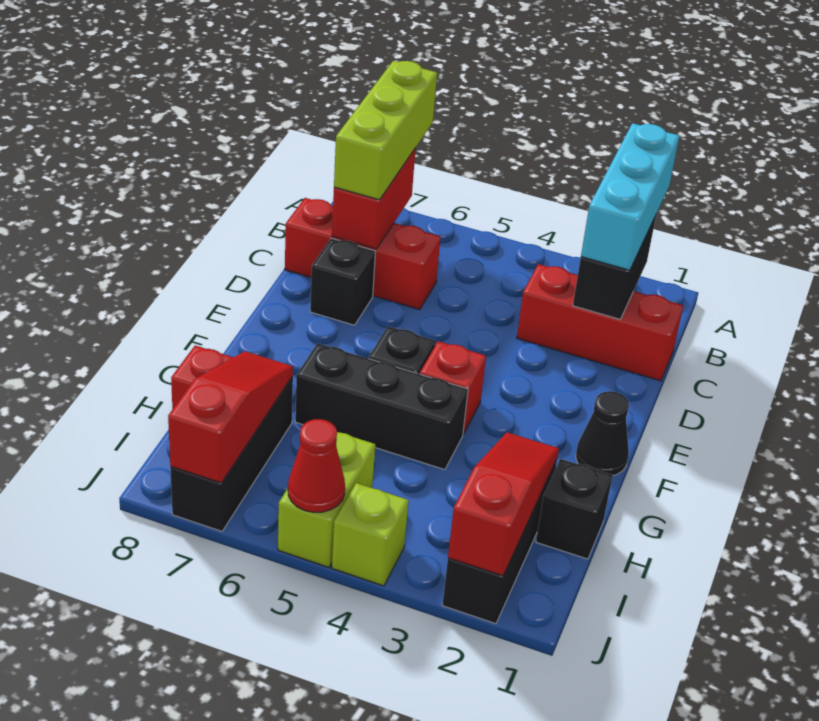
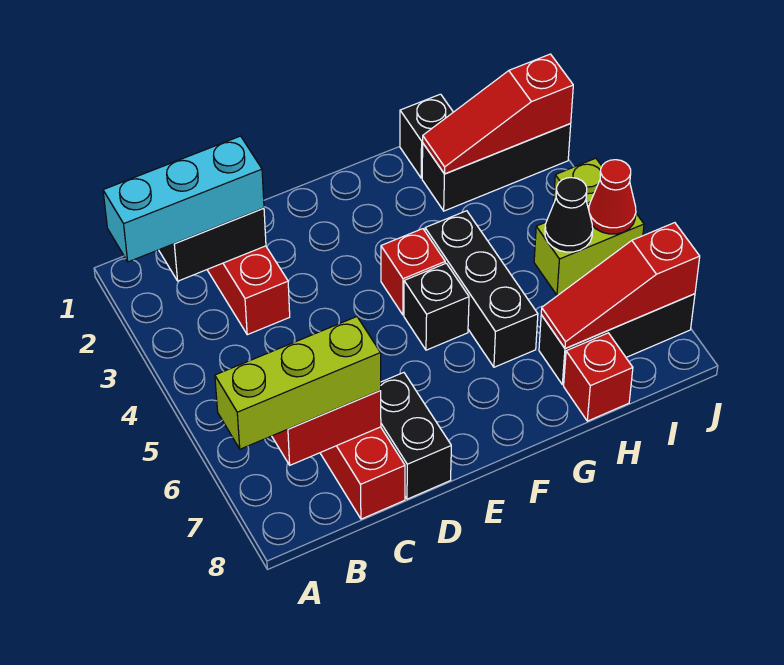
black brick D7 level 1 -> black brick D7:D8 level 1
black cone F1 level 1 -> black cone I5 level 2

